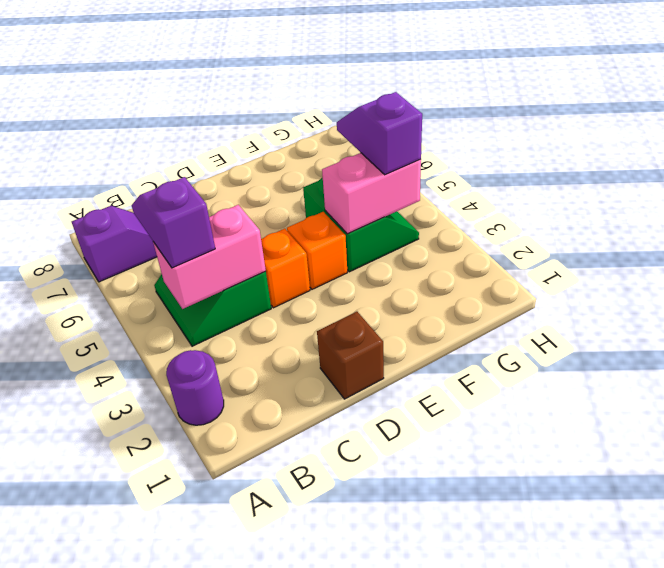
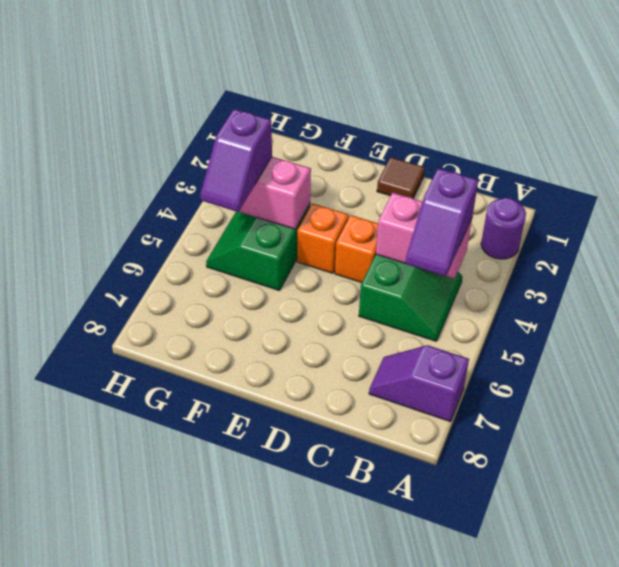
brown brick D1 level 1 -> brown tile D1 level 1

